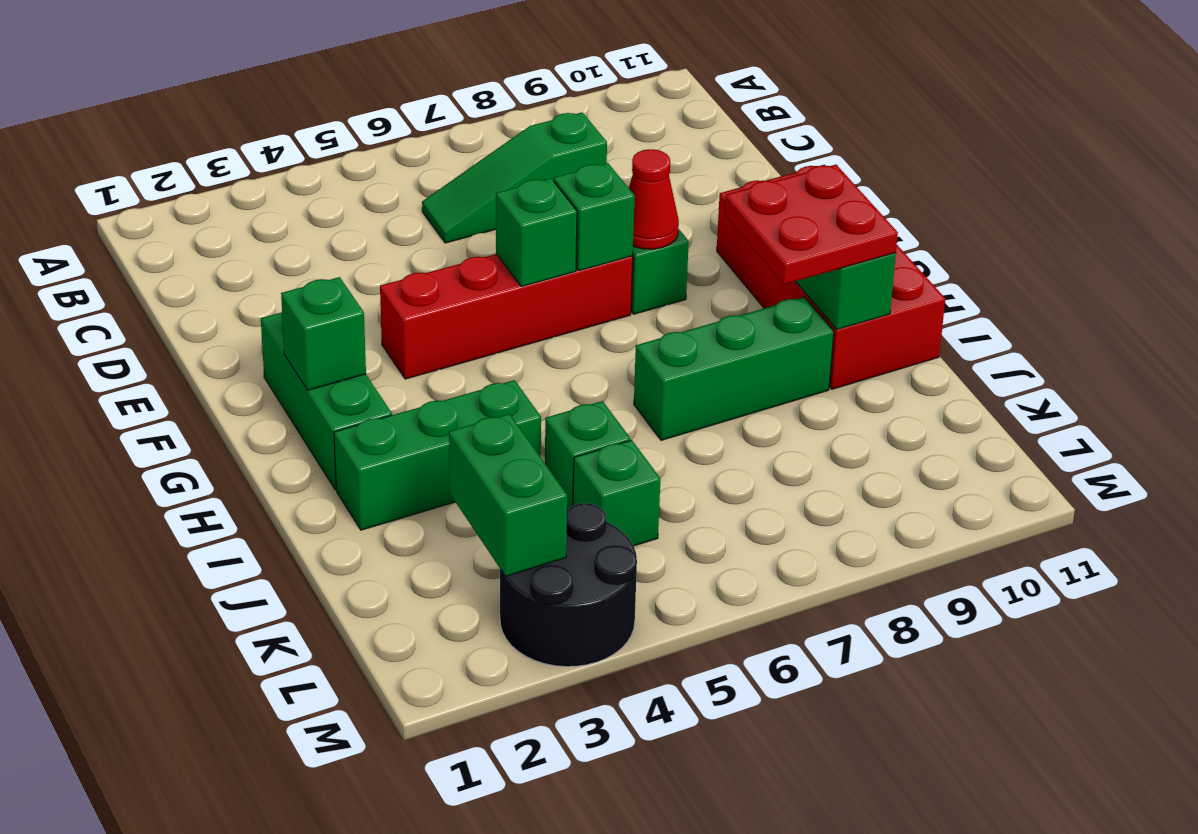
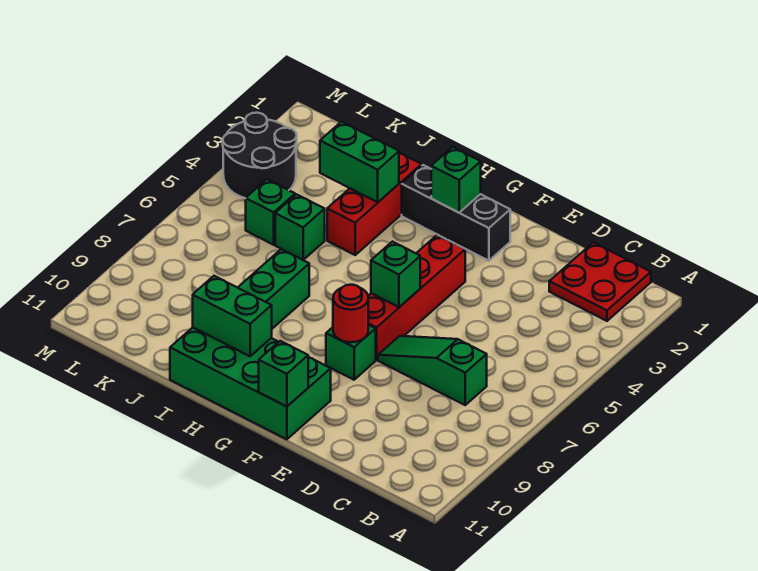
green slope C6:C8 level 1 top 8 -> green slope C7:E7 level 1 top C
green brick F2:H2 level 1 -> black brick F2:H2 level 1
green brick F7 level 2 -> green brick F11 level 2
red cone F8 level 2 -> red round brick F8 level 2
red brick F10:I11 level 1 -> green brick F10:I11 level 1
red plate H9:I10 level 3 -> red plate B1:C2 level 1
green brick I2:I4 level 1 -> red brick I2:I4 level 1
green brick K3:L3 level 2 -> green brick I3:J3 level 2

